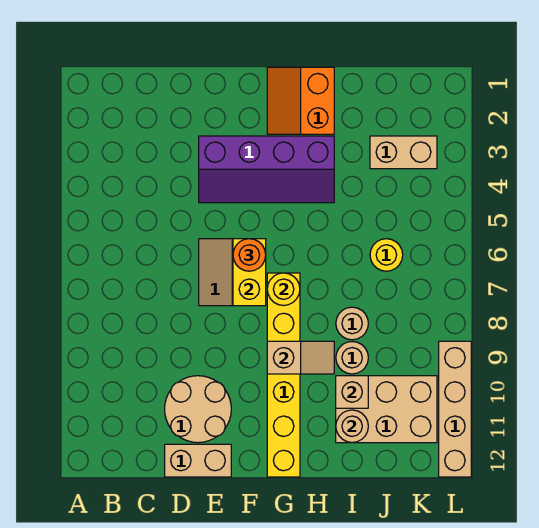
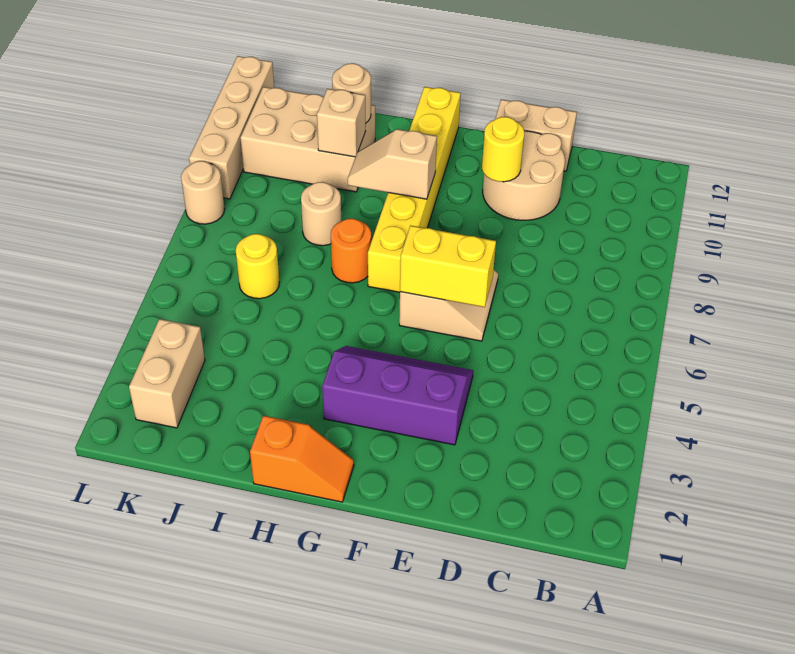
purple slope E3:H4 level 1 top 3 -> purple slope E3:G4 level 1 top 3
yellow brick F6:F7 level 2 -> yellow brick E6:F6 level 2
orange round brick F6 level 3 -> orange round brick H7 level 1
orange slope G1:H2 level 1 top H -> orange slope G1:H1 level 1 top H
yellow round brick G7 level 2 -> yellow round brick E10 level 2
tan round brick I9 level 1 -> tan round brick L8 level 1
tan brick J3:K3 level 1 -> tan brick K2:K3 level 1

